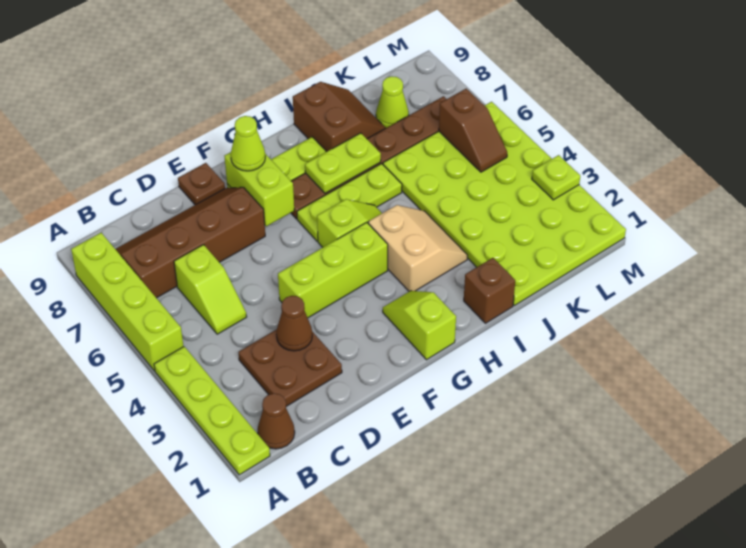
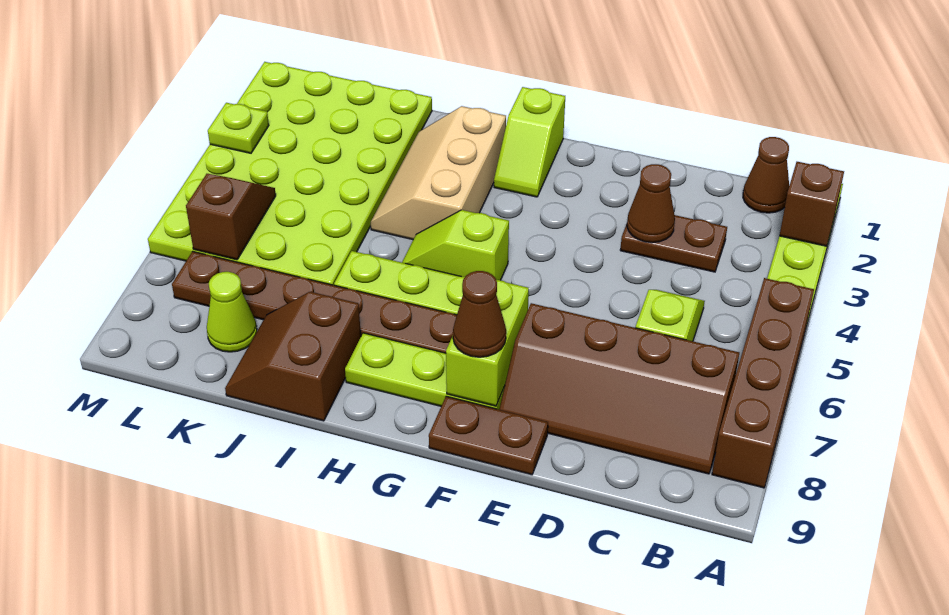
lime brick A5:A8 level 1 -> brown brick A5:A8 level 1
brown plate C2:D3 level 1 -> brown plate C3:D3 level 1
lime brick E4:G4 level 1 -> none
brown plate E9 level 1 -> brown plate E9:F9 level 1
lime cone F8 level 3 -> brown cone F8 level 3
tan slope H3:I4 level 1 top H -> tan slope H2:I4 level 1 top H
lime plate H7:I7 level 2 -> none
brown brick I1 level 1 -> brown brick A2 level 2

